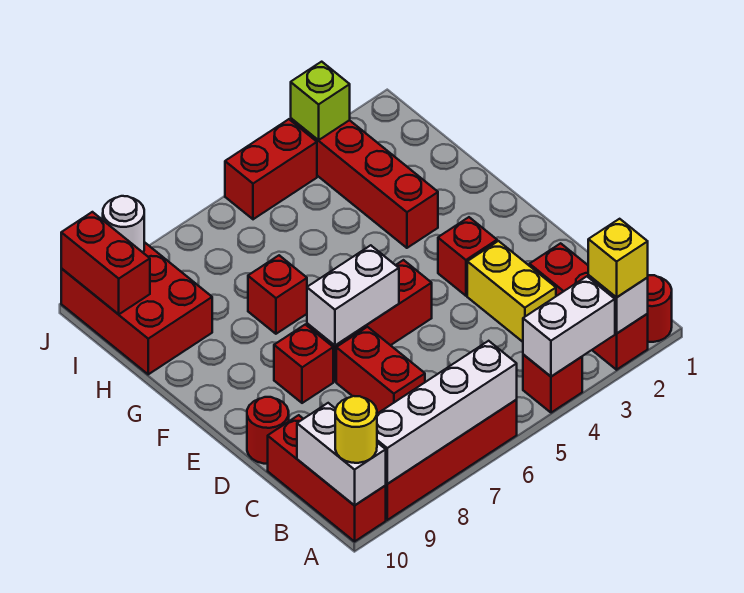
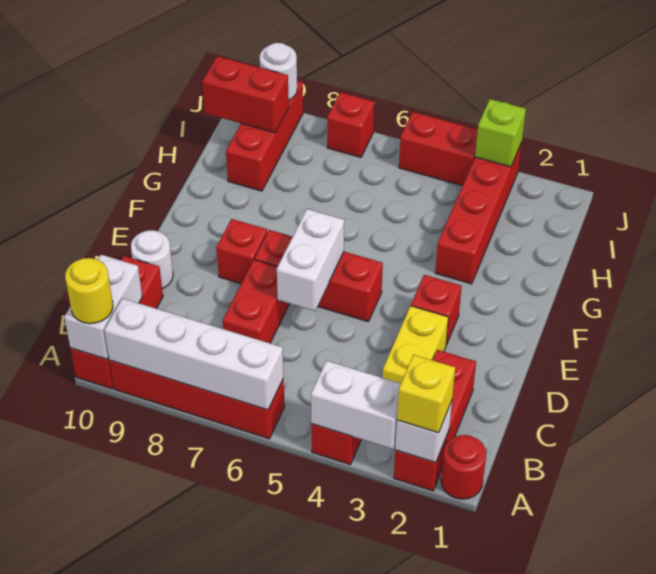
red round brick D10 level 1 -> white round brick D10 level 1
white brick E6:E7 level 2 -> white brick D6:E6 level 2
red brick G7 level 1 -> red brick J7 level 1
red brick H9:J10 level 1 -> red brick H9:J9 level 1
red brick I10:J10 level 2 -> red brick I9:I10 level 2

